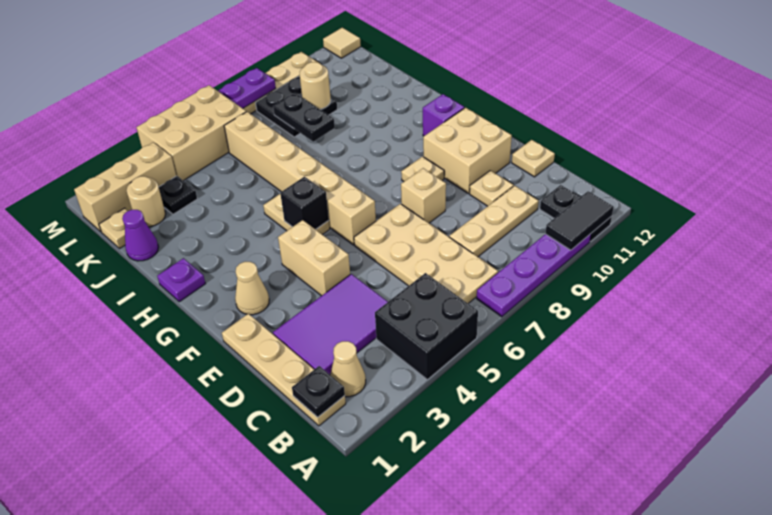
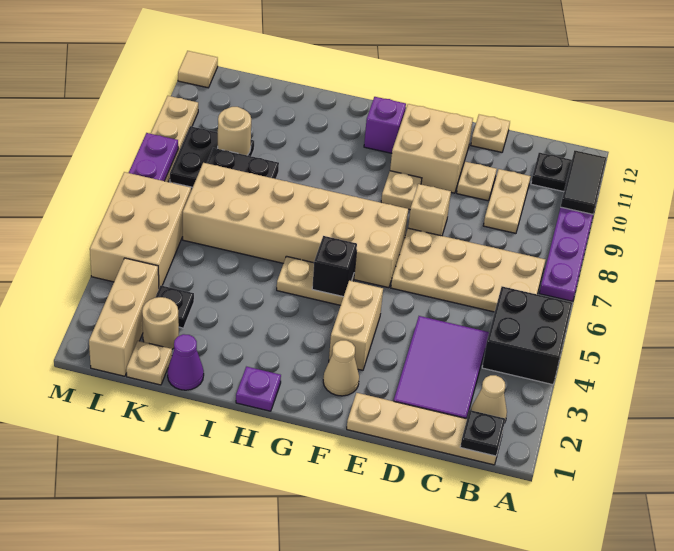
tan plate C8:C10 level 1 -> tan plate C9:C10 level 1
tan brick E4:F4 level 1 -> tan brick F3:F4 level 1
tan brick F6:K6 level 1 -> tan brick F6:K7 level 1

